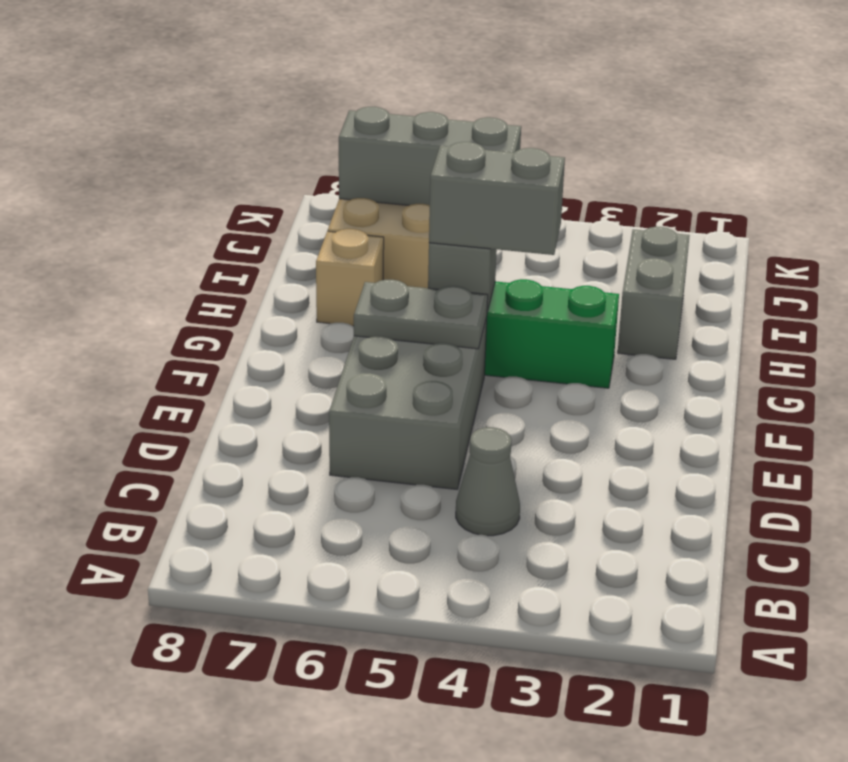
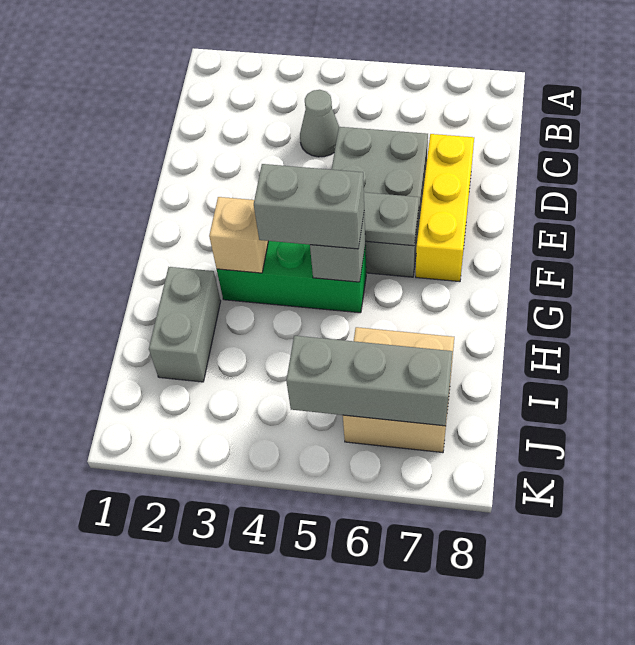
none -> yellow brick D7:F7 level 1
tan brick H7 level 1 -> tan brick G3 level 2

